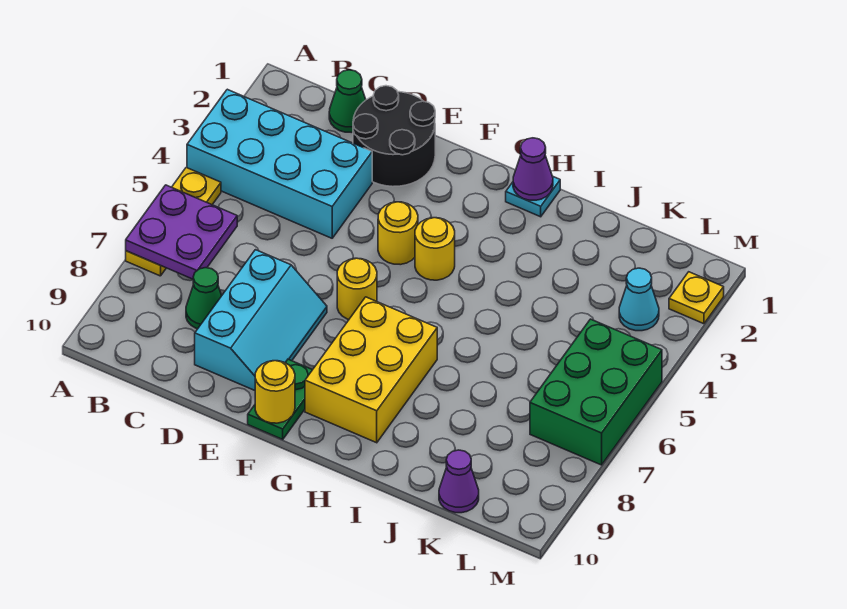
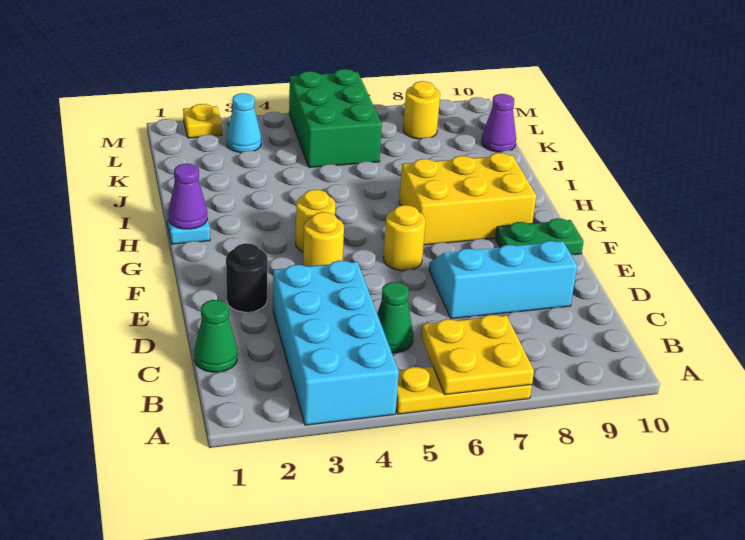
purple plate A6:B7 level 2 -> yellow plate A6:B7 level 2
green cone C8 level 1 -> green cone C5 level 1
black round brick D1:E2 level 1 -> black round brick E2 level 1
yellow round brick F10 level 2 -> yellow round brick L8 level 1
green brick L5:M7 level 1 -> green brick K5:M6 level 1

